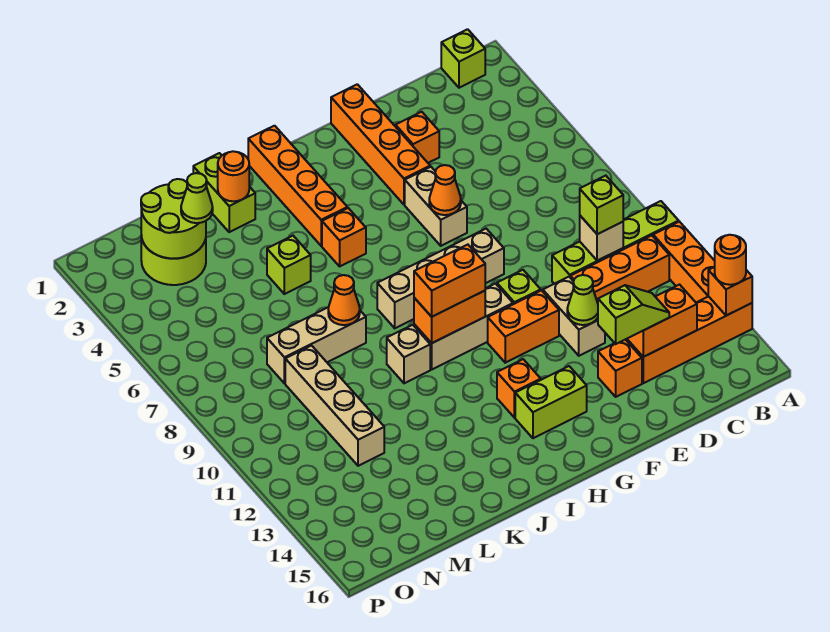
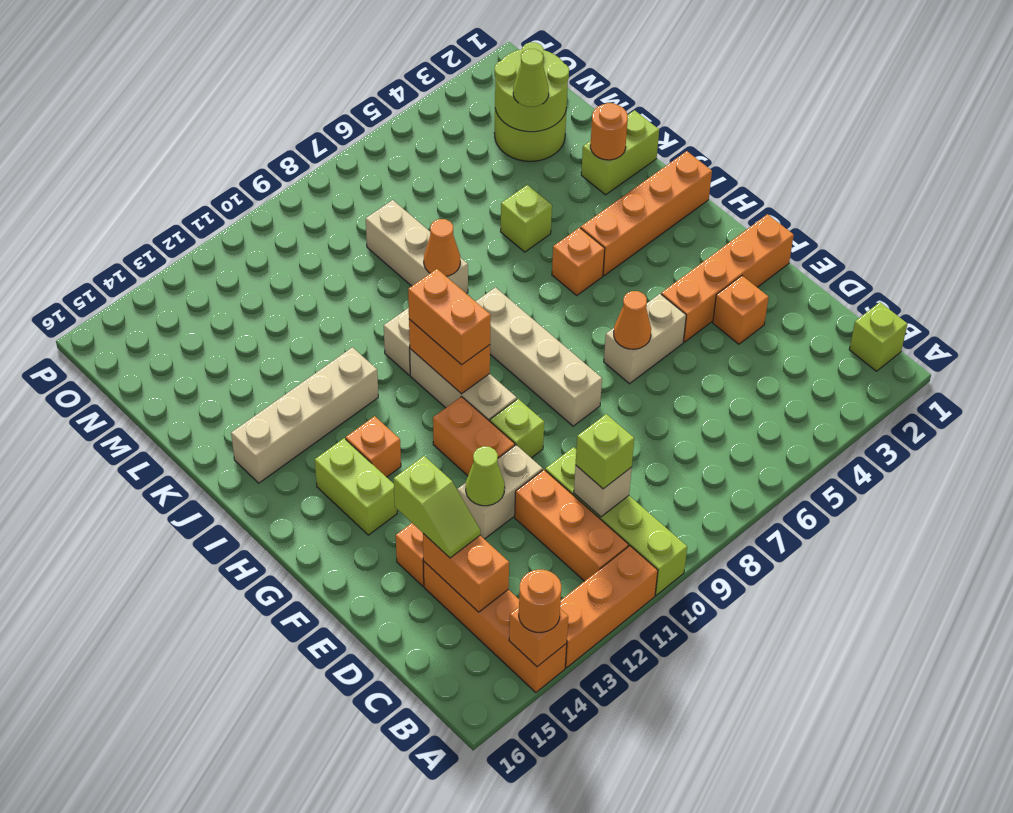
tan brick M9:M12 level 1 -> tan brick J12:J15 level 1

